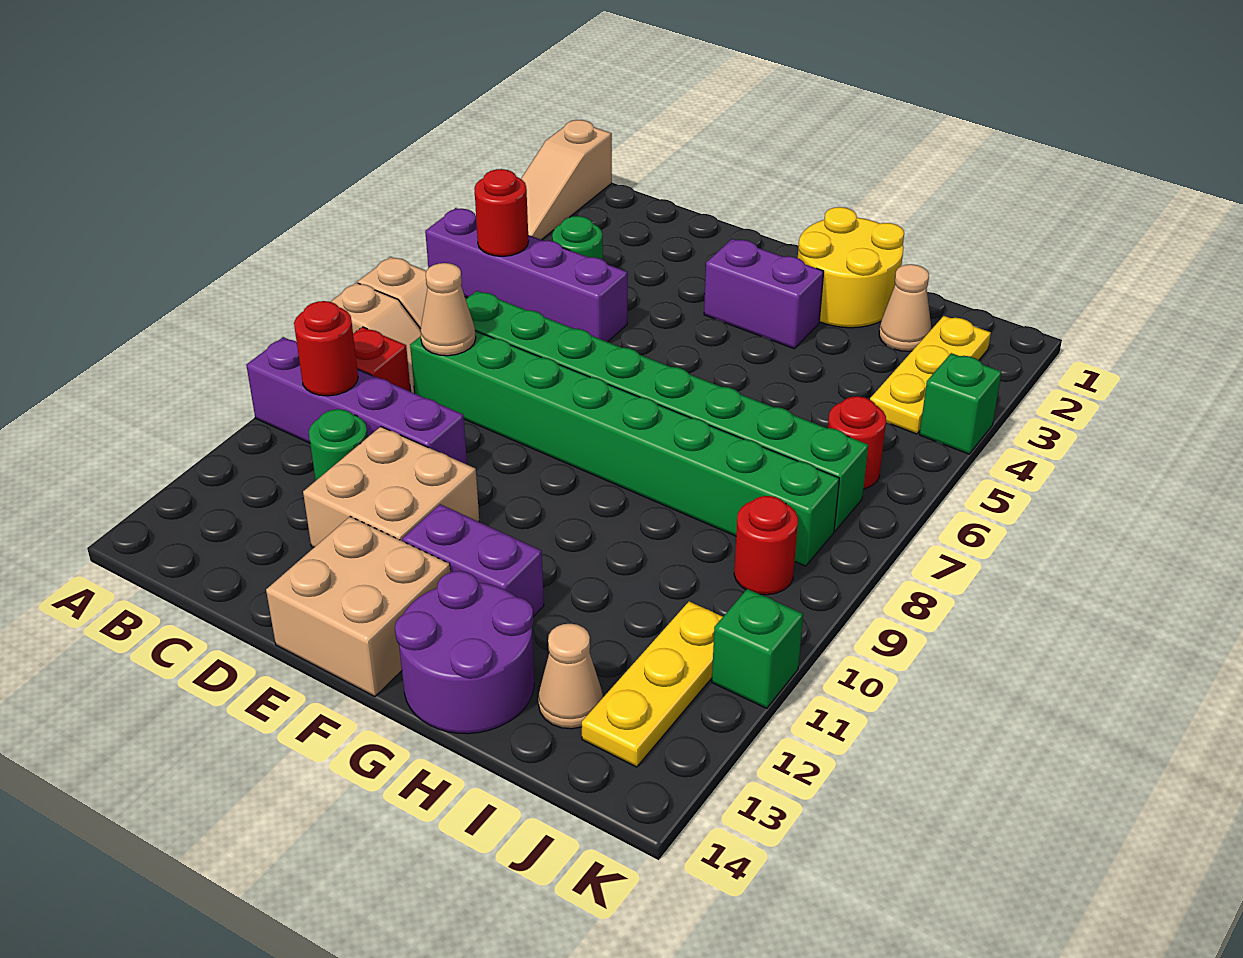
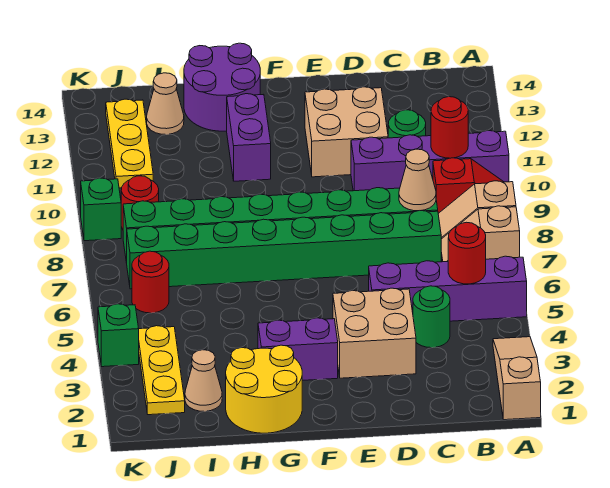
tan brick E13:F14 level 1 -> tan brick D3:E4 level 1
purple brick F12:G12 level 1 -> purple brick G11:G12 level 1
green brick K11 level 1 -> green brick K9 level 1

